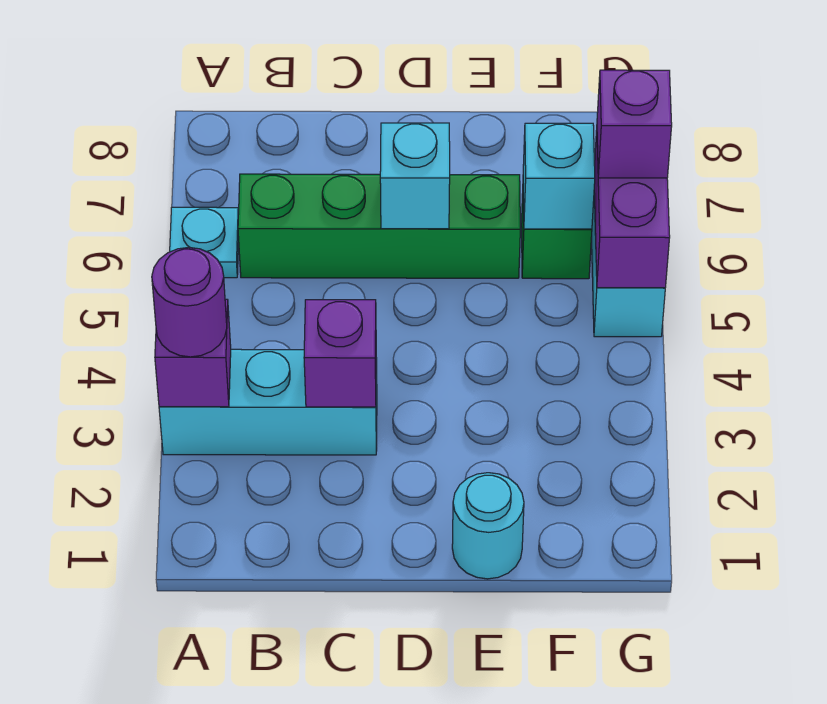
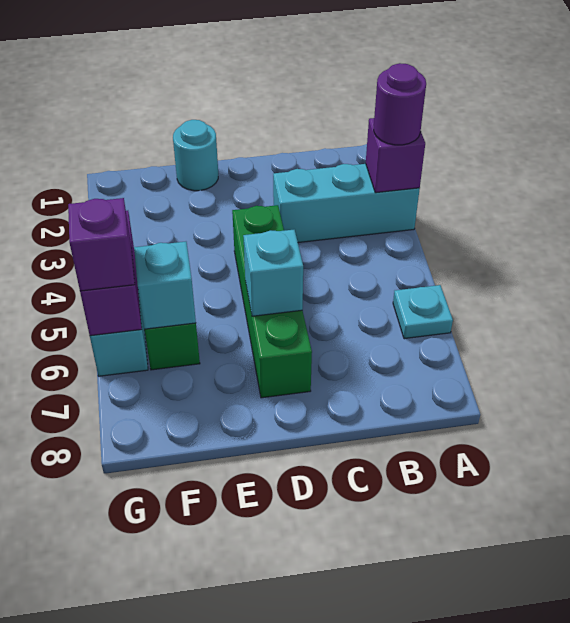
green brick B6:E6 level 1 -> green brick D4:D7 level 1
purple brick C3 level 2 -> none

